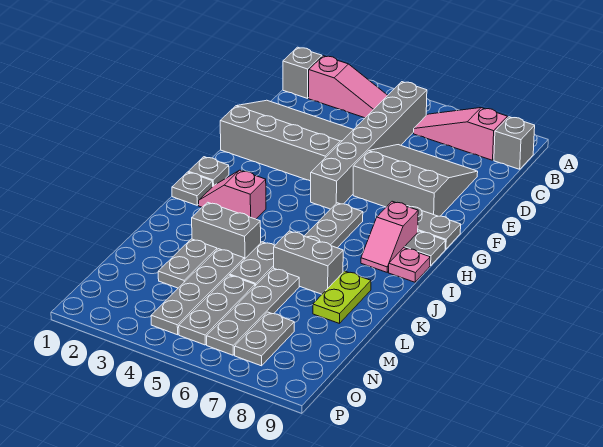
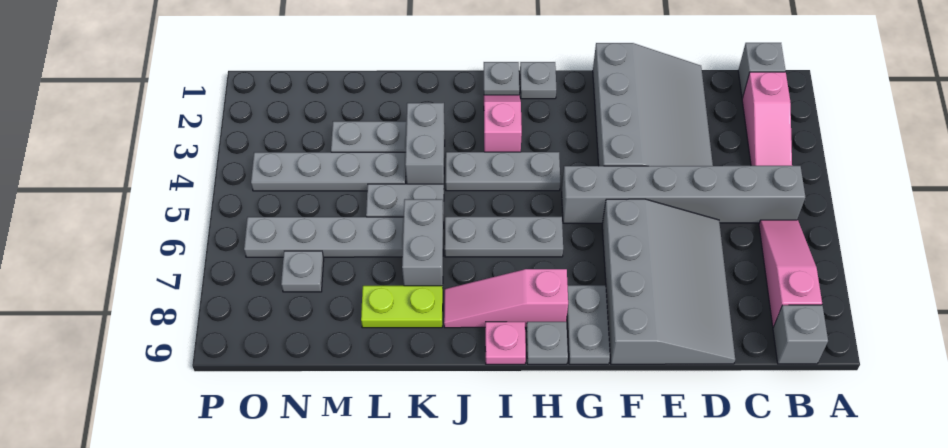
grey slope D6:F8 level 1 top F -> grey slope D6:F9 level 1 top F
pink slope H8:I8 level 1 top H -> pink slope H8:J8 level 1 top H
grey plate M5:O5 level 1 -> grey plate H4:J4 level 1
grey plate N7:O7 level 1 -> grey plate N7 level 1

